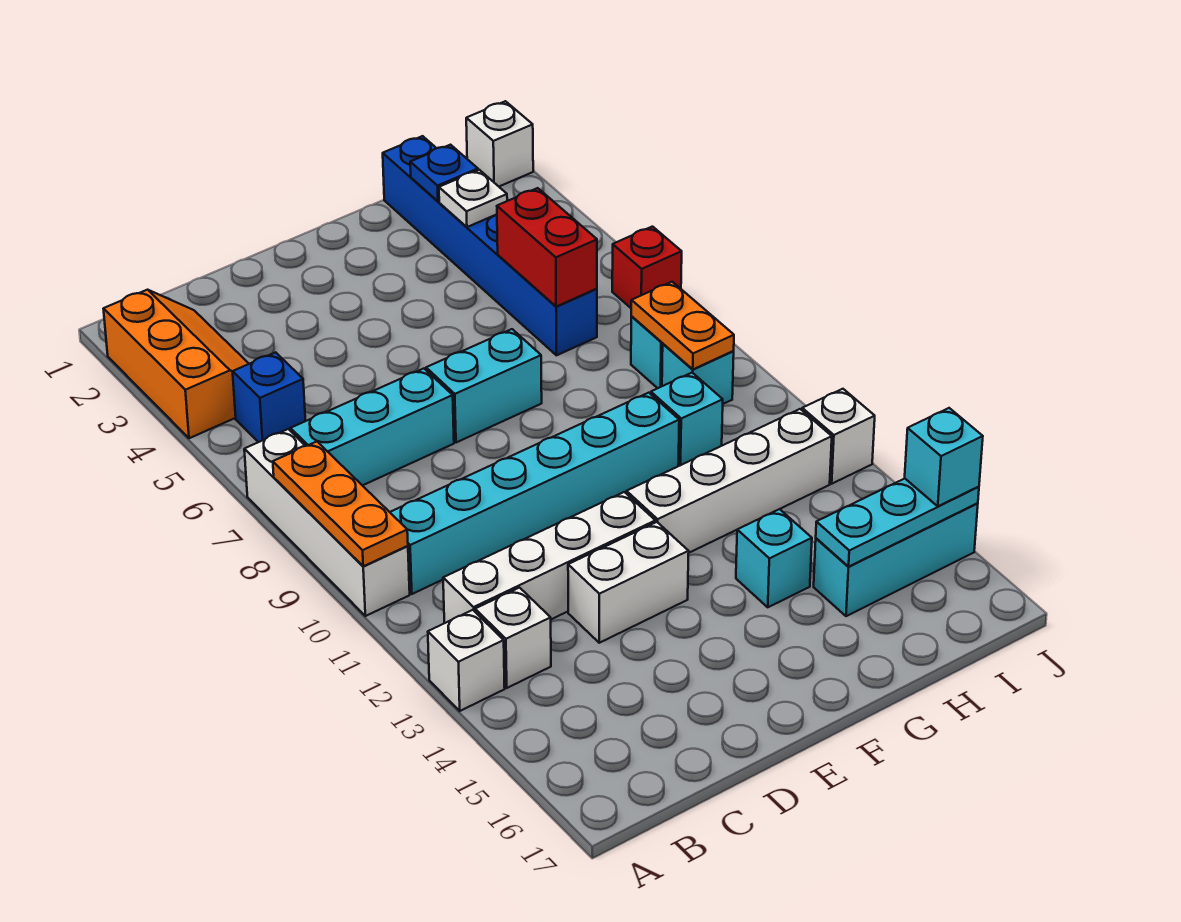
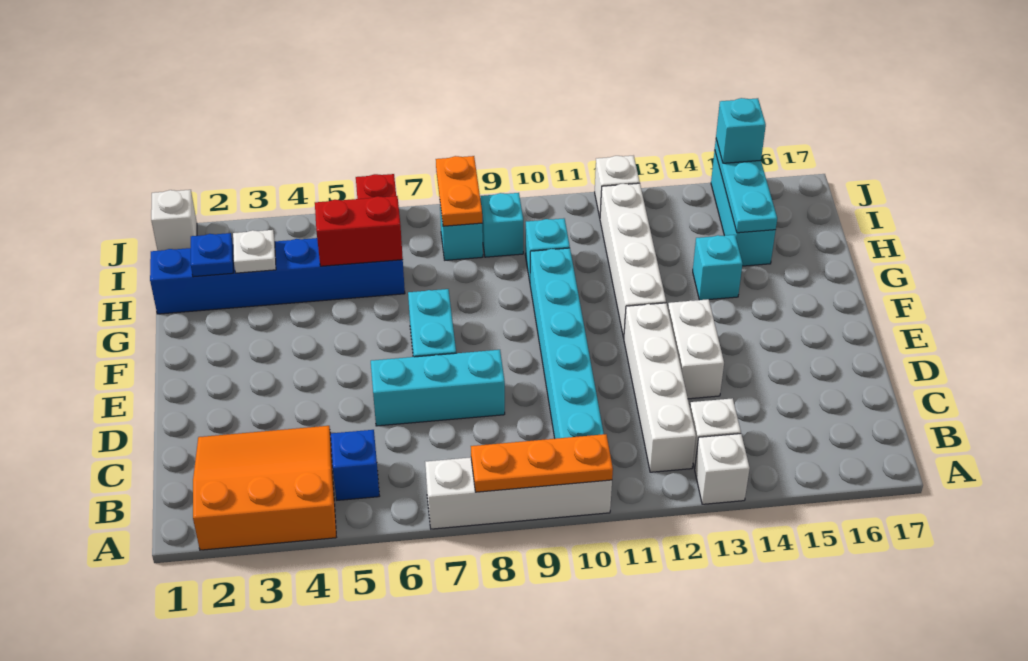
orange slope A2:B4 level 1 top A -> orange slope A2:C4 level 1 top A
cyan brick B7:D7 level 1 -> cyan brick D6:D8 level 1
orange plate I8:I9 level 2 -> orange plate I8:J8 level 2

